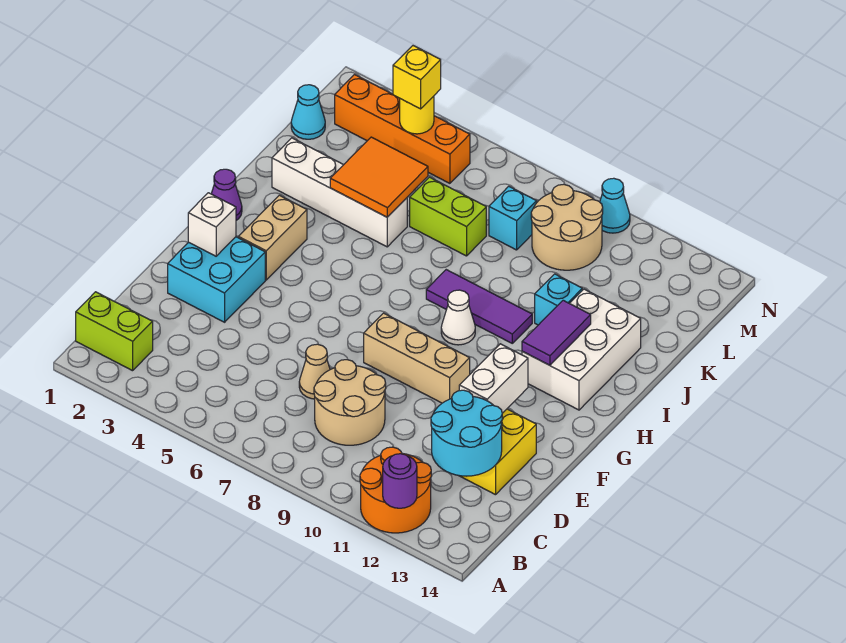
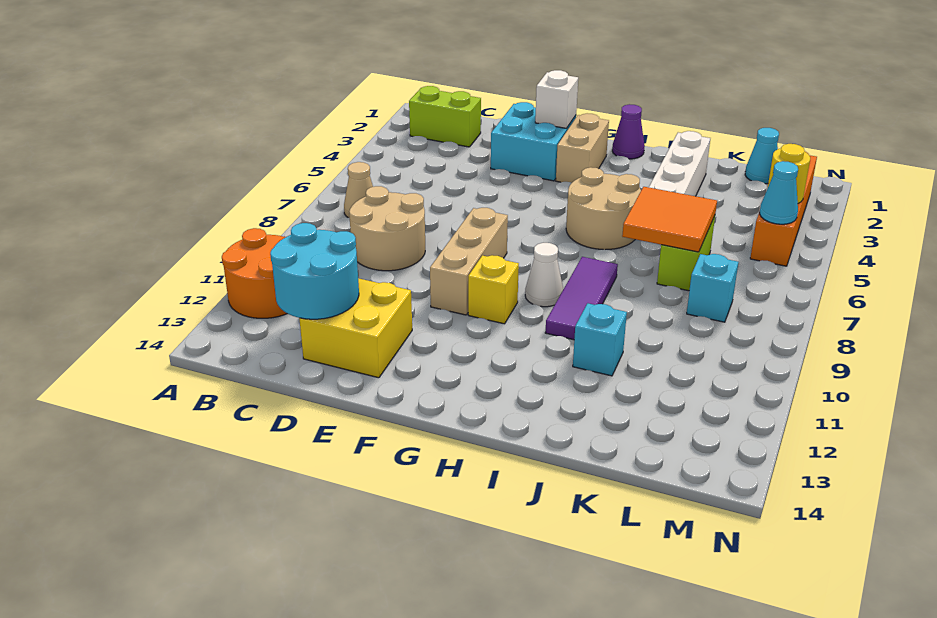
purple round brick A12 level 2 -> none
lime brick B1:B2 level 1 -> lime brick B2:C2 level 1
tan cone D7 level 1 -> tan cone B7 level 1
white brick E12:F12 level 2 -> none
tan brick G3:H3 level 1 -> tan brick G2:G3 level 1
white brick H12:J13 level 1 -> none
purple tile H12:I12 level 2 -> none
orange tile J4:K5 level 2 -> orange tile J6:K7 level 2
tan round brick L9:M10 level 1 -> tan round brick H5:I6 level 1
yellow brick M4 level 3 -> yellow brick G10 level 1
cyan cone N10 level 1 -> cyan cone M5 level 2

